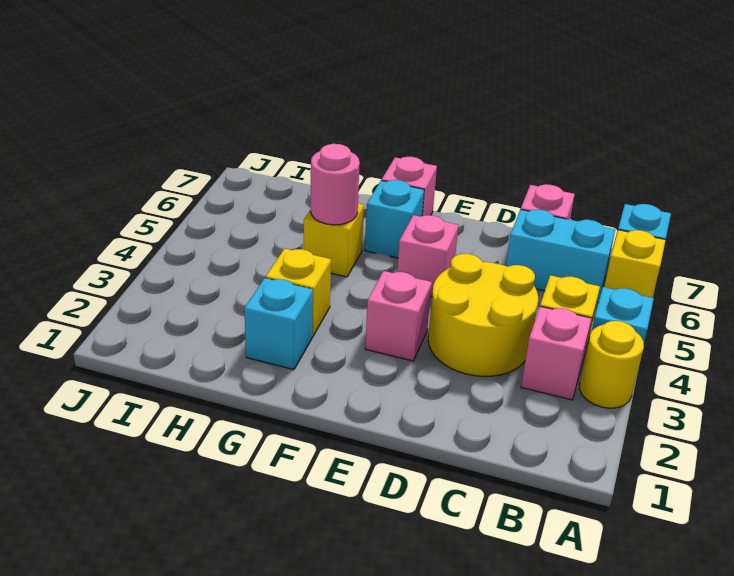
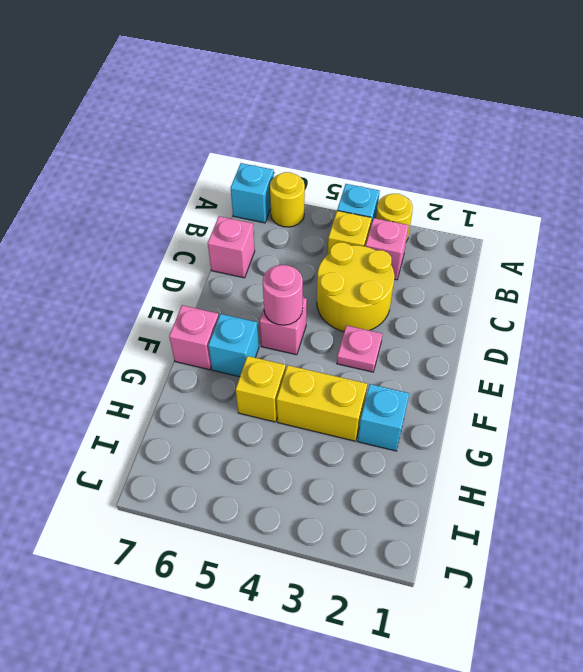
yellow brick A6 level 1 -> yellow round brick A6 level 1
cyan brick B6:C6 level 1 -> none
pink brick E3 level 1 -> pink plate E3 level 1
yellow brick G3 level 1 -> yellow brick G3:G4 level 1
pink round brick G5 level 2 -> pink round brick E5 level 2

